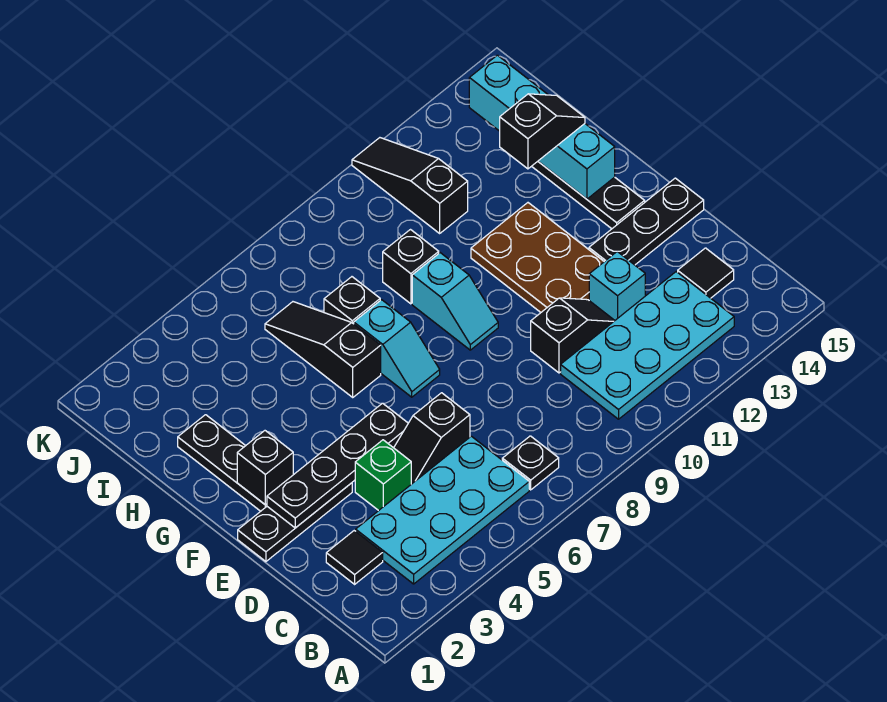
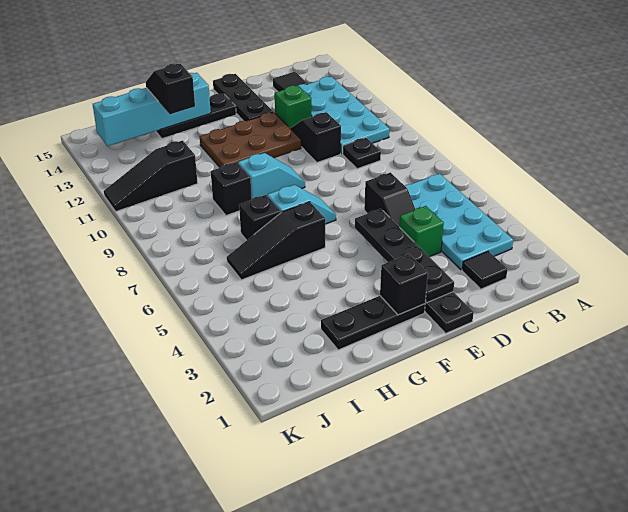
black plate B7 level 1 -> black plate C9 level 1
cyan brick D12 level 1 -> green brick D12 level 1

